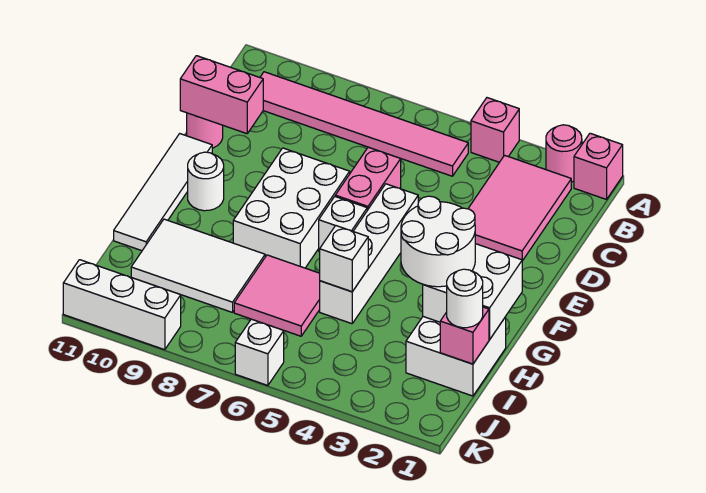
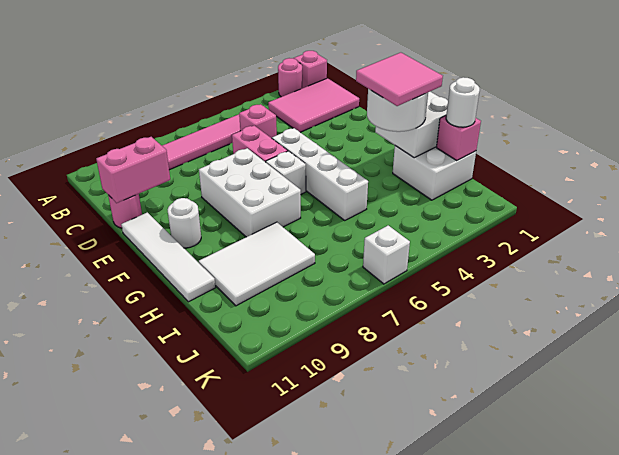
pink brick A4 level 1 -> pink brick C5 level 1
pink tile B2:D3 level 1 -> pink tile B1:C3 level 1
white brick H5 level 2 -> none
pink tile H6:I7 level 1 -> pink tile G2:H3 level 4
white brick K9:K11 level 1 -> none

